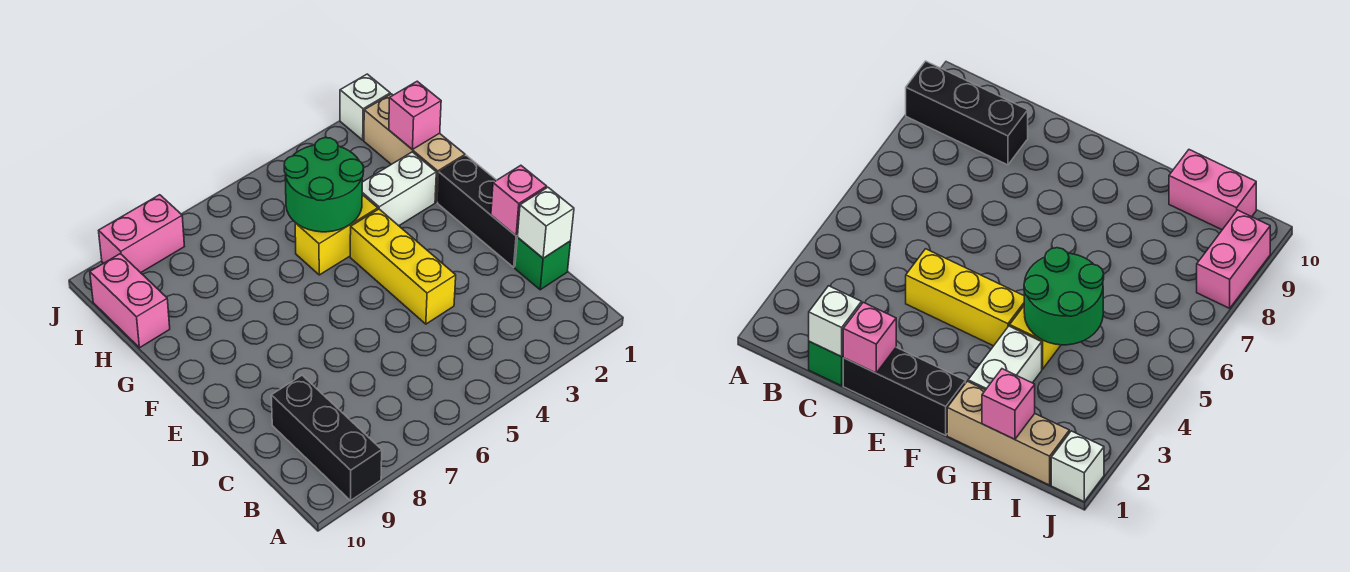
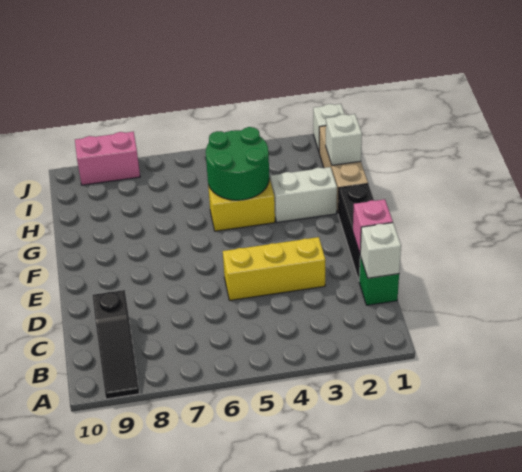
black brick A9:C9 level 1 -> black slope A9:C9 level 1 top C
yellow brick D4:F4 level 1 -> yellow brick D3:D5 level 1
pink brick H1 level 2 -> white brick H1 level 2
pink brick H10:I10 level 1 -> none

